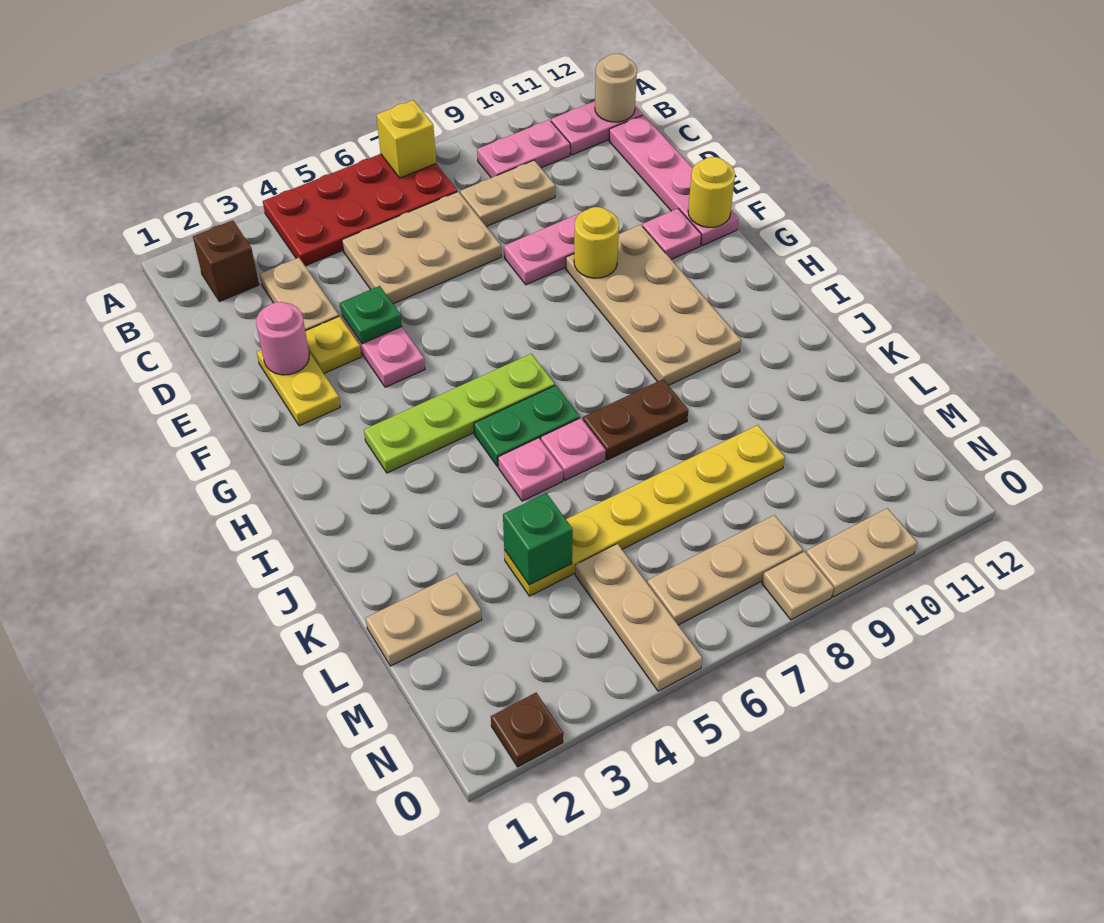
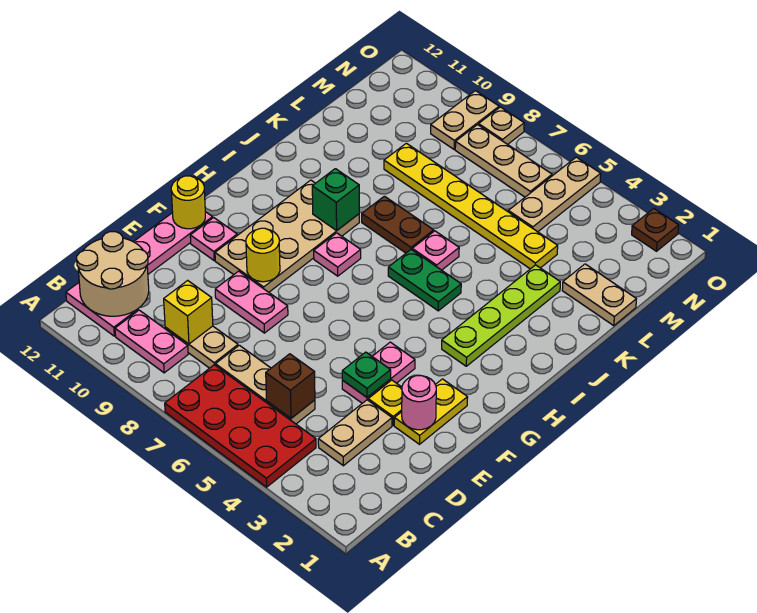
yellow brick A7 level 2 -> yellow brick C9 level 2
brown brick B2 level 1 -> brown brick C5 level 2
tan round brick B12 level 2 -> tan round brick B11:C12 level 2
tan plate C5:D7 level 1 -> tan plate C5:C7 level 1
lime plate H3:H6 level 1 -> lime plate H3:K3 level 1
pink plate J5 level 1 -> pink plate H8 level 1
green brick L4 level 2 -> green brick I9 level 2
tan plate O9:O10 level 1 -> tan plate N9:O9 level 1

